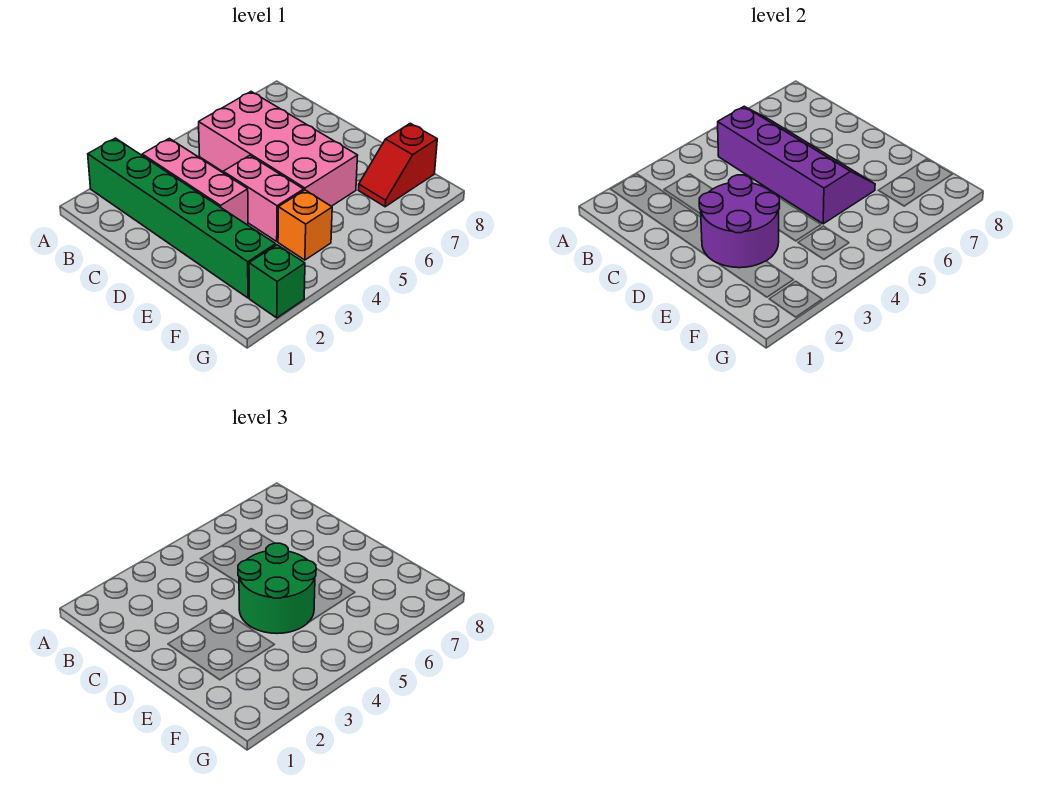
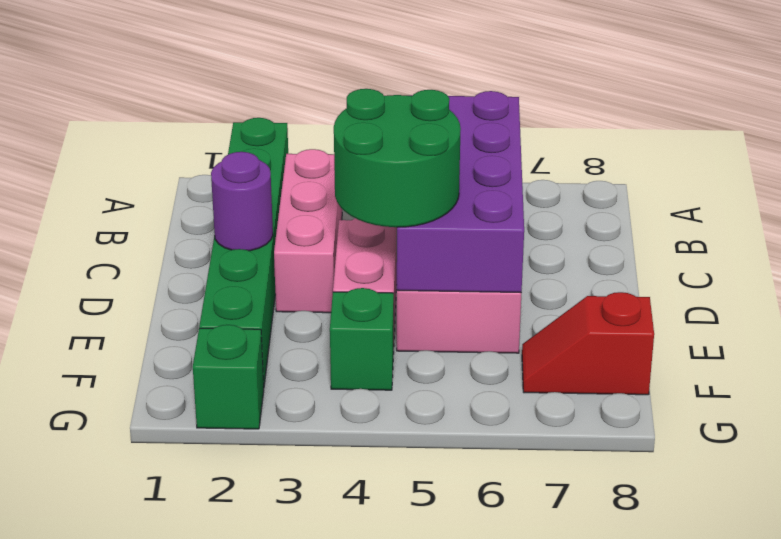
purple slope B5:E6 level 2 top 5 -> purple brick B5:E6 level 2
purple round brick D2:E3 level 2 -> purple round brick D2 level 2
orange brick F4 level 1 -> green brick F4 level 1

